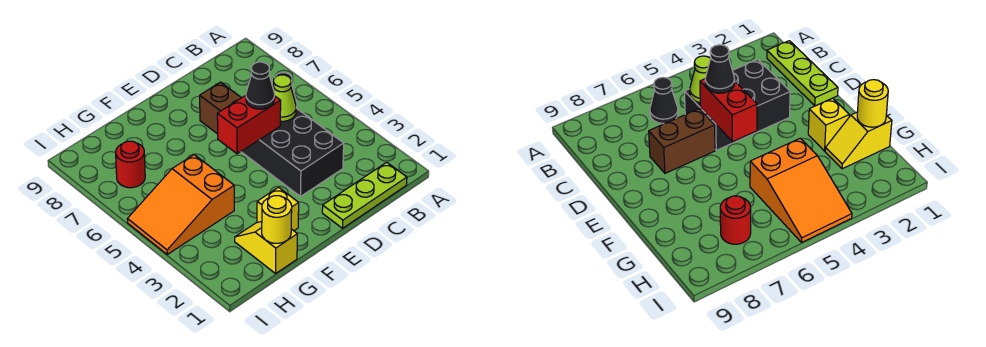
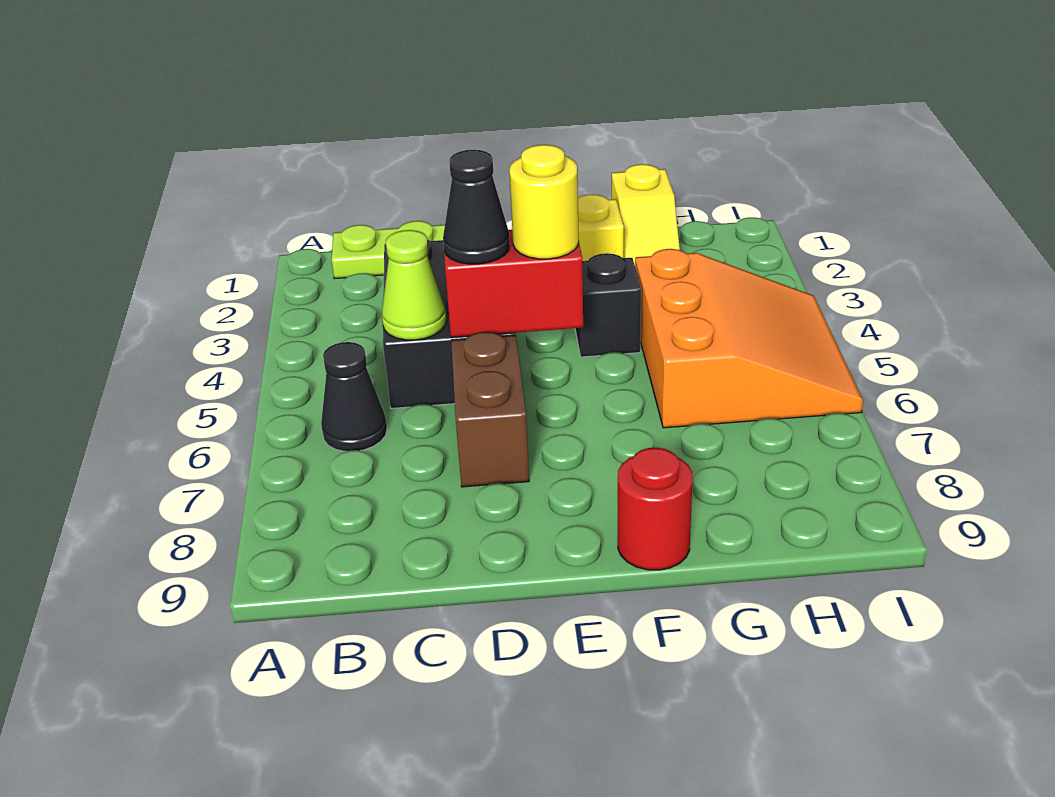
none -> black brick F4 level 1
yellow round brick G1 level 2 -> yellow round brick E5 level 3
orange slope G4:I5 level 1 top G -> orange slope G4:I6 level 1 top G
red round brick H7 level 1 -> red round brick F9 level 1

